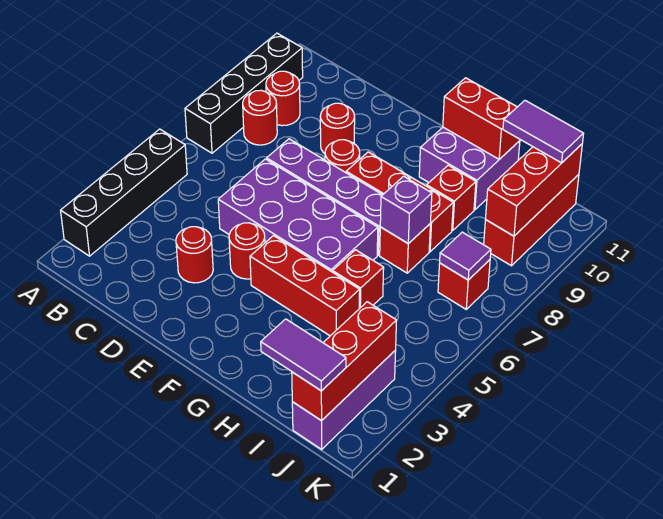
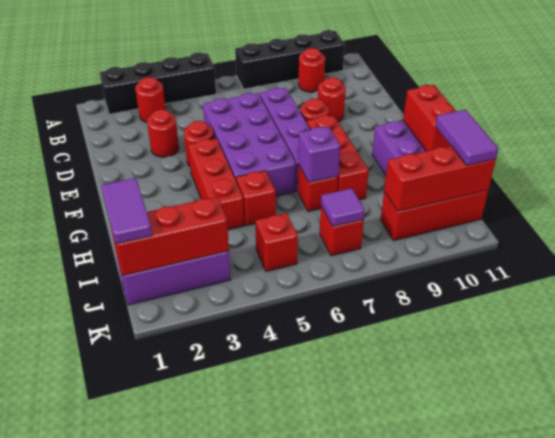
red round brick B8 level 1 -> red round brick B3 level 1
red brick H9 level 1 -> red brick J5 level 1

